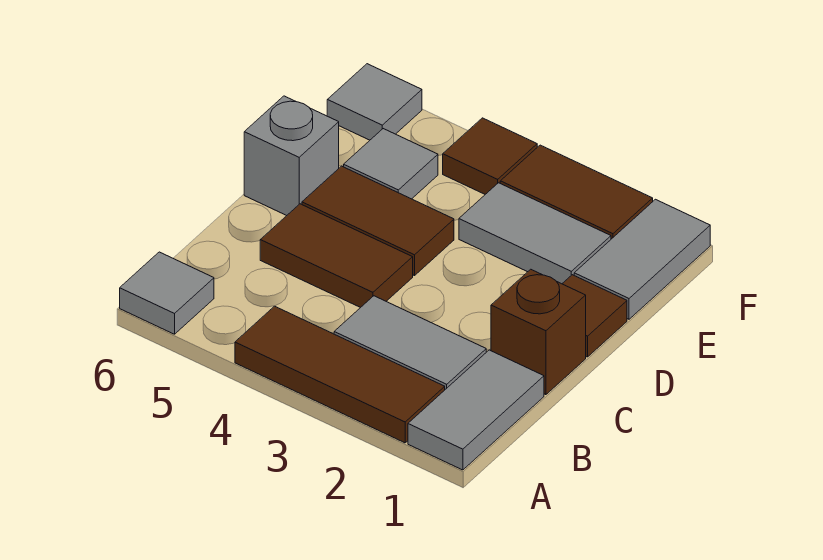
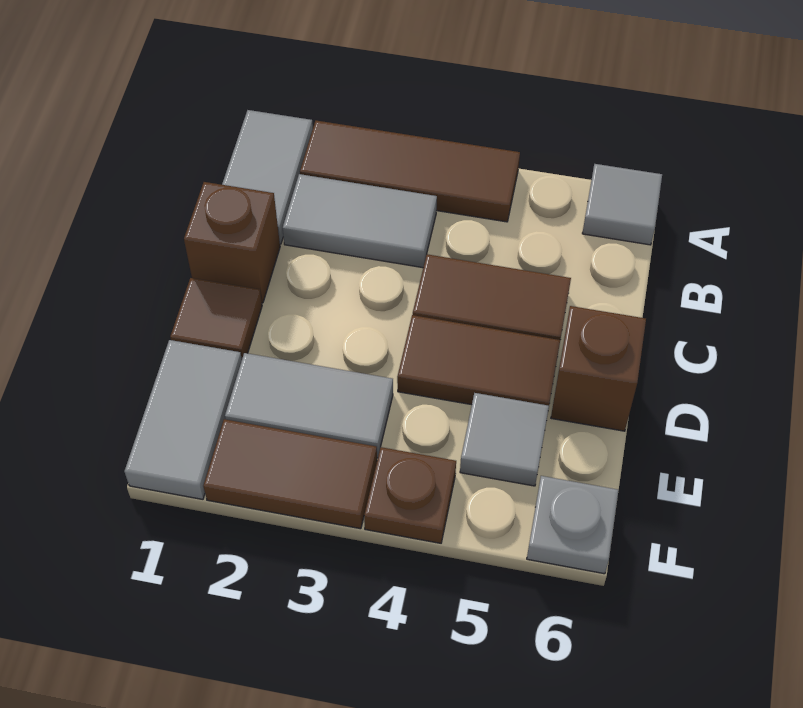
grey brick D6 level 1 -> brown brick D6 level 1
brown tile F4 level 1 -> brown plate F4 level 1
grey tile F6 level 1 -> grey plate F6 level 1

